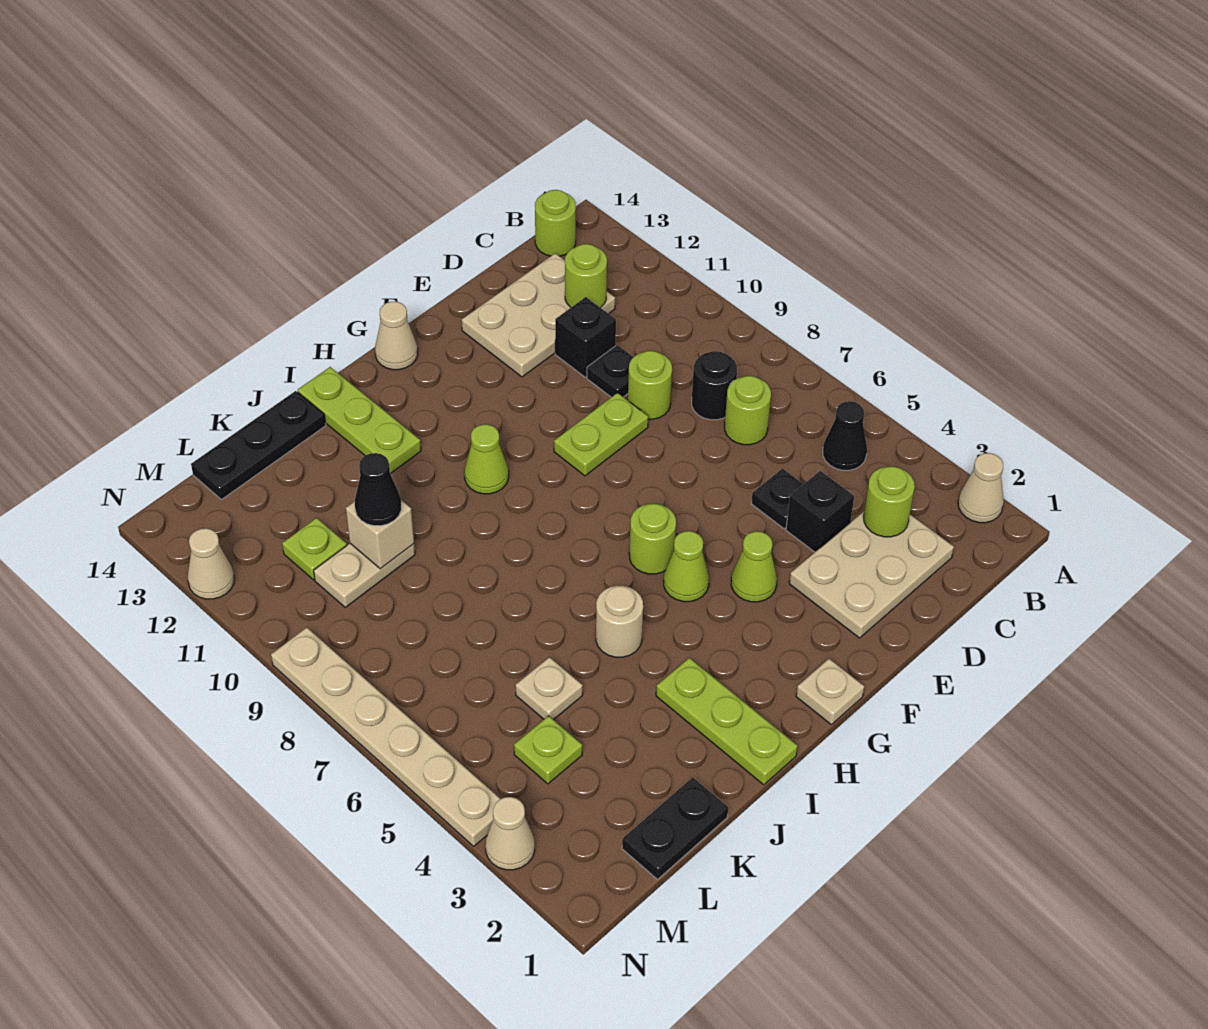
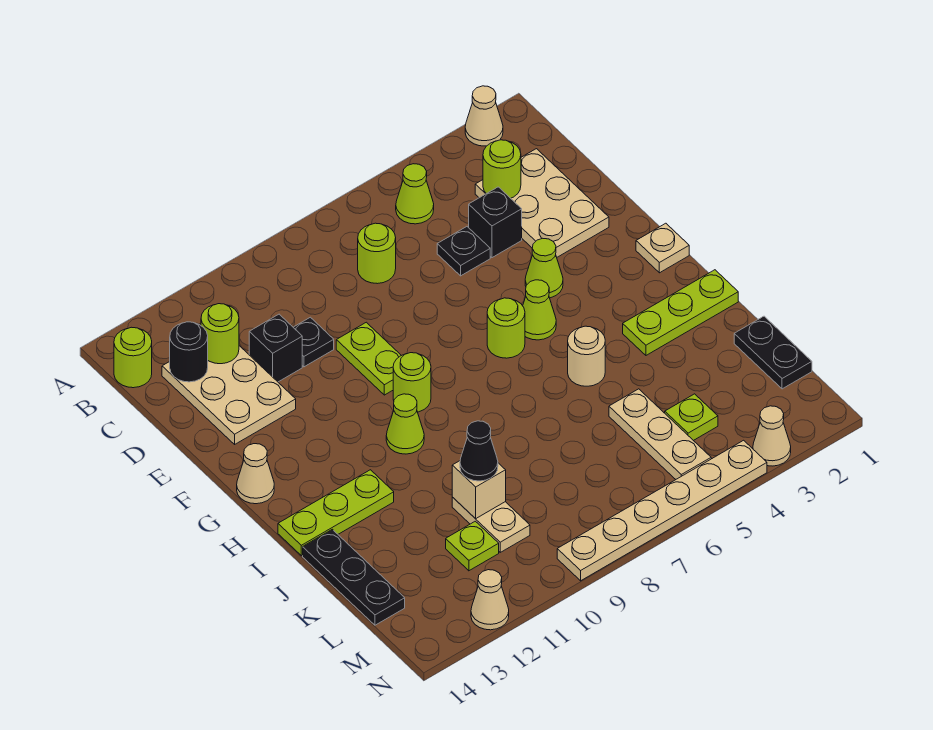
black cone B5 level 1 -> lime cone B5 level 1
black round brick C8 level 1 -> black round brick C13 level 2
lime round brick D9 level 1 -> lime round brick G9 level 1
tan plate K5 level 1 -> tan plate K5:M5 level 1

